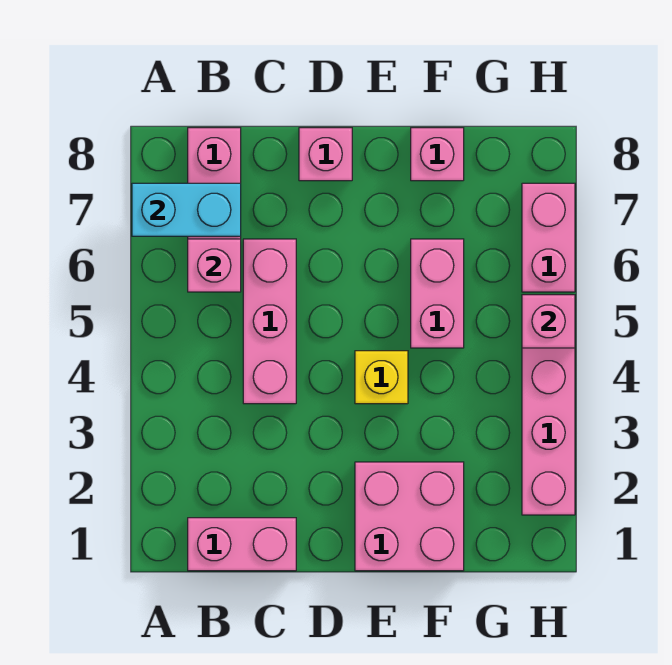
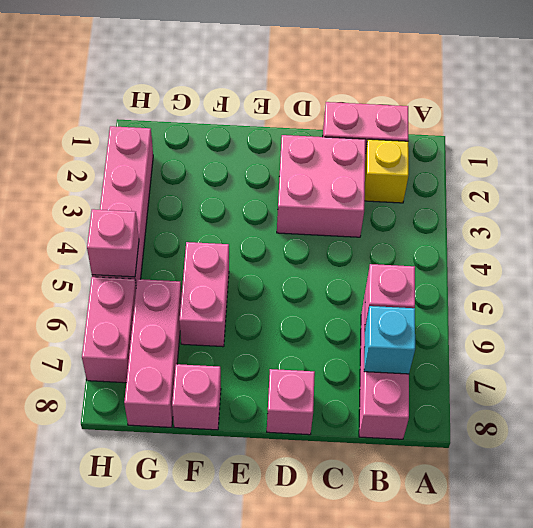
cyan brick A7:B7 level 2 -> cyan brick B7 level 2
pink brick C4:C6 level 1 -> pink brick G6:G8 level 1
pink brick E1:F2 level 1 -> pink brick C2:D3 level 1
yellow brick E4 level 1 -> yellow brick B2 level 1

